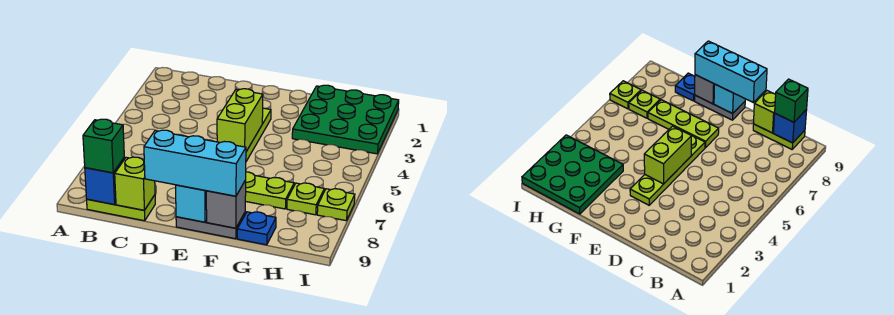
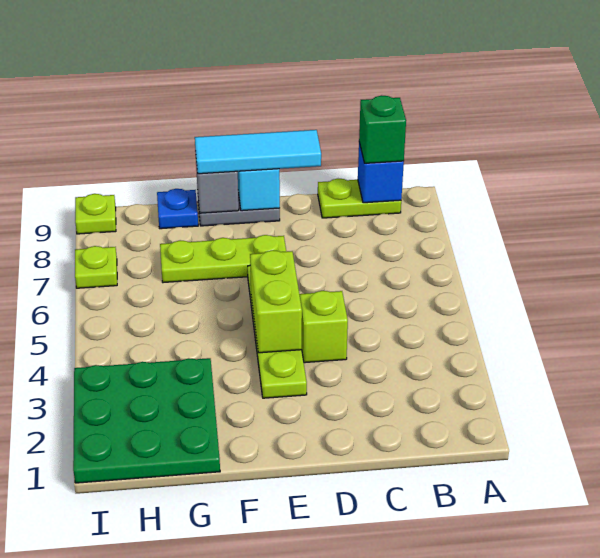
lime brick C9 level 2 -> lime brick D4 level 1
cyan brick D9:F9 level 3 -> cyan tile D9:F9 level 3
lime plate H7 level 1 -> lime plate I9 level 1

